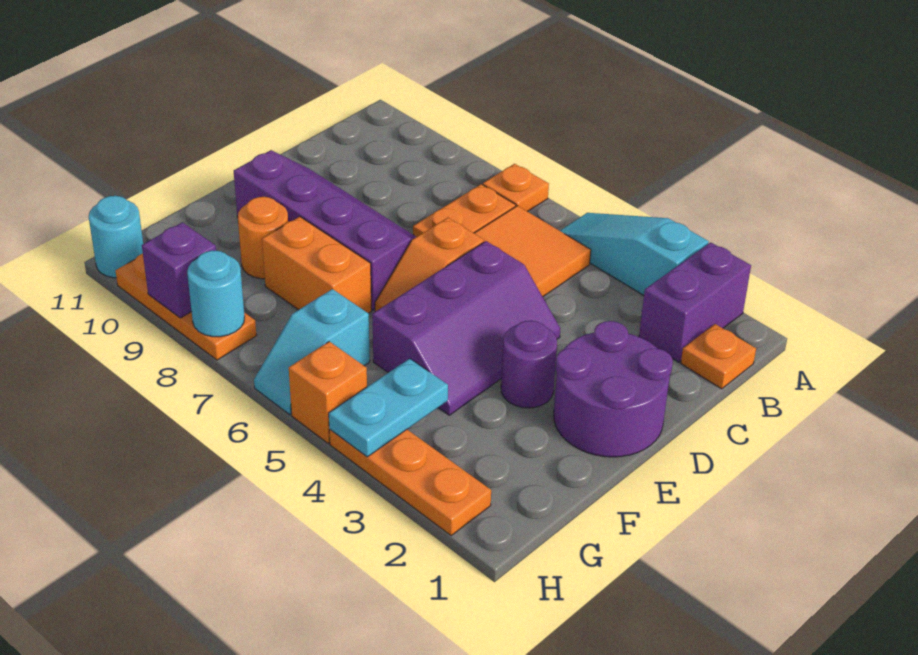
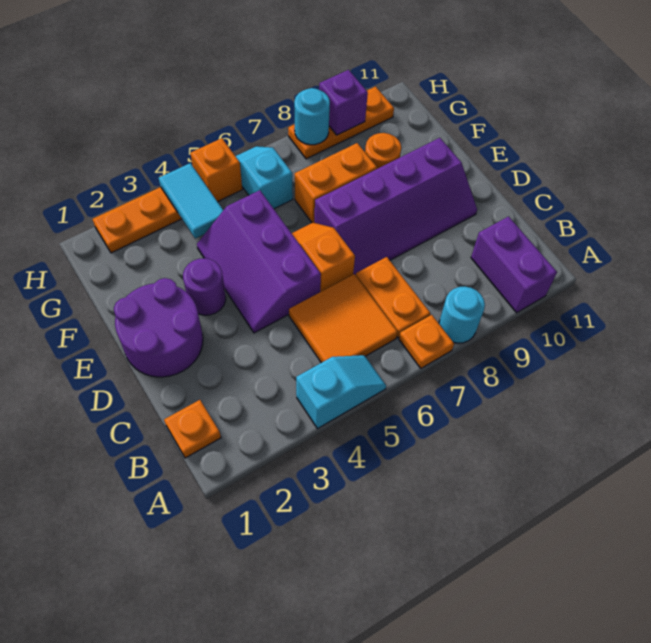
purple brick A2:B2 level 1 -> purple brick A10:B10 level 1
cyan slope A3:A5 level 1 top 3 -> cyan slope A4:A5 level 1 top 4
cyan plate G4:H4 level 2 -> cyan tile G4:H4 level 2
cyan round brick H11 level 1 -> cyan round brick A8 level 1

